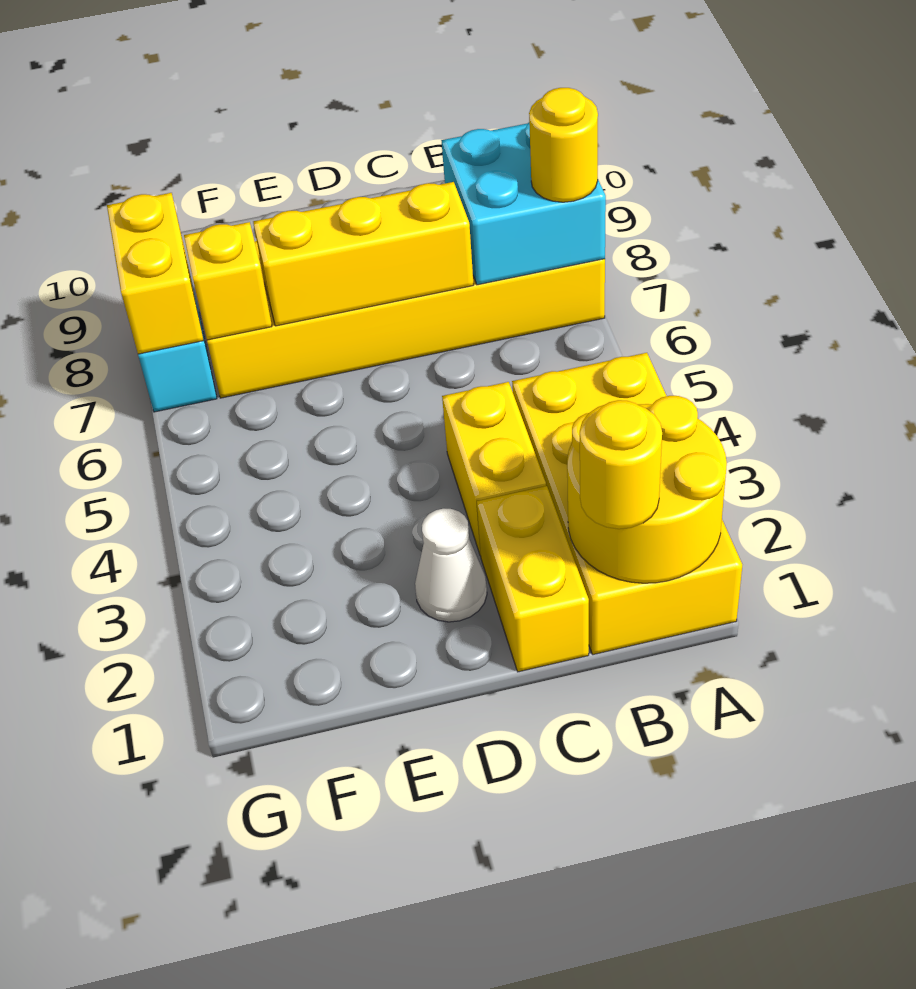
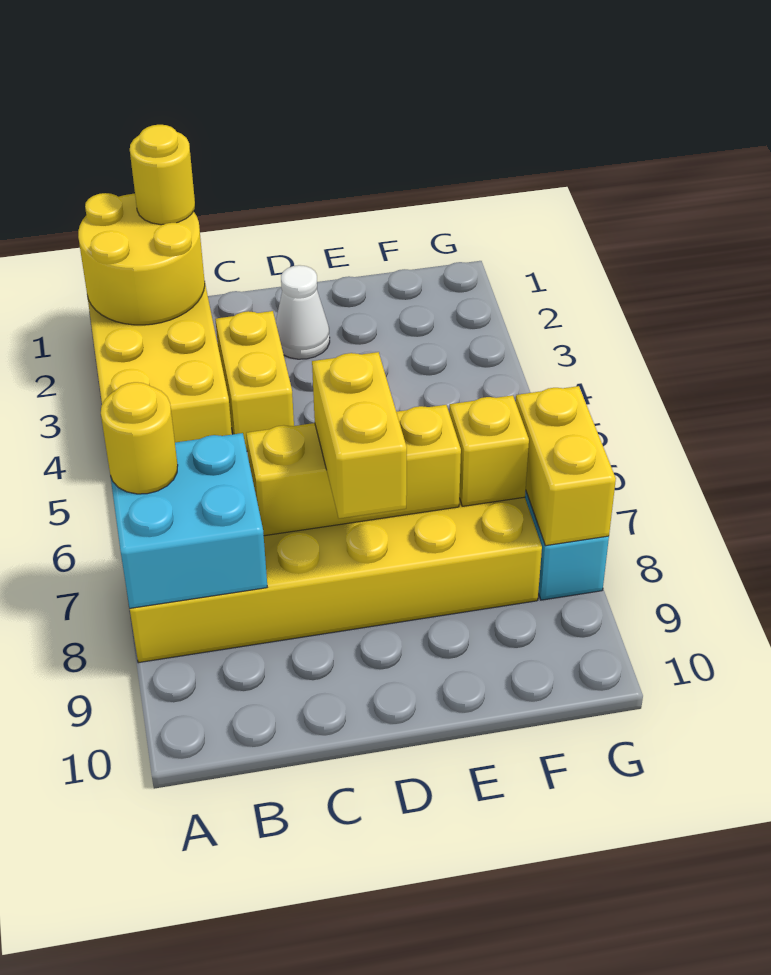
yellow brick C1:C2 level 1 -> yellow brick D7:D8 level 3

